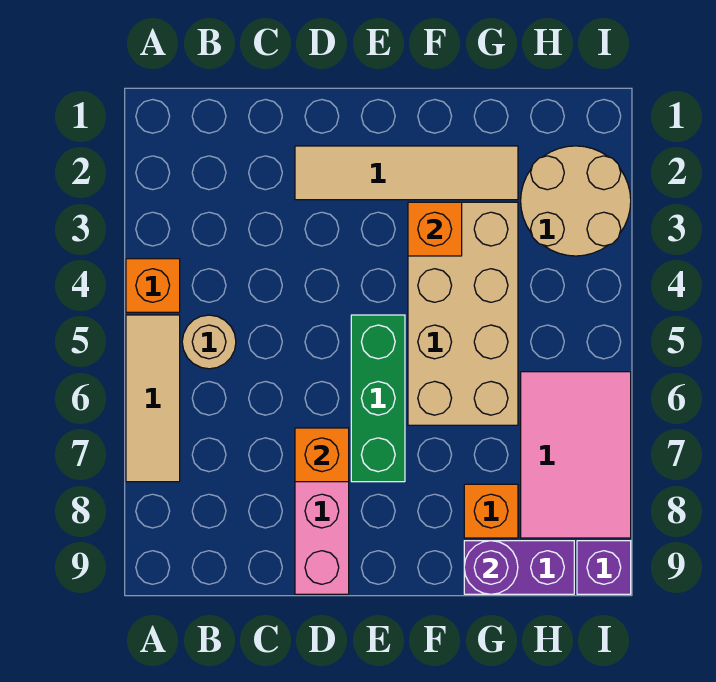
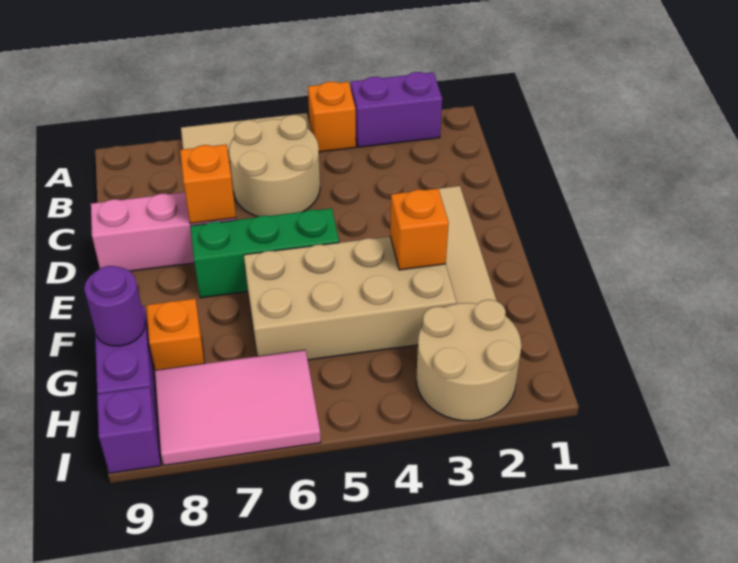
none -> purple brick A2:A3 level 1
tan round brick B5 level 1 -> tan round brick B5:C6 level 1

